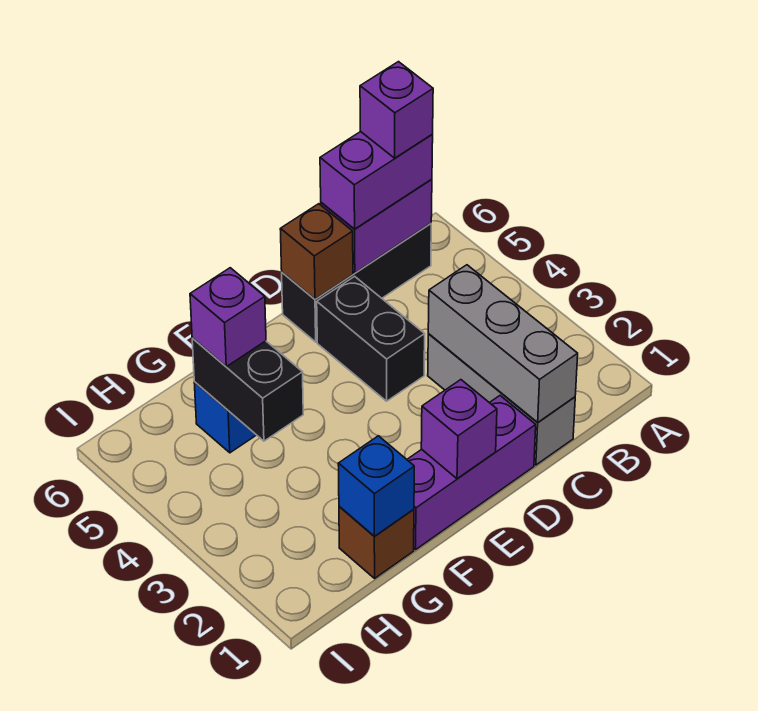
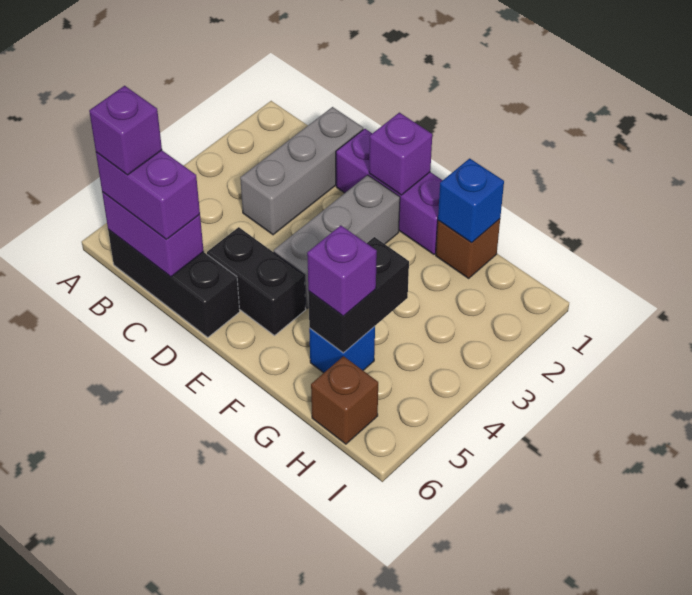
grey brick C1:C3 level 2 -> grey brick E2:E4 level 1
black brick D4:D5 level 1 -> black brick D5:E5 level 1
brown brick D6 level 2 -> brown brick H6 level 1

